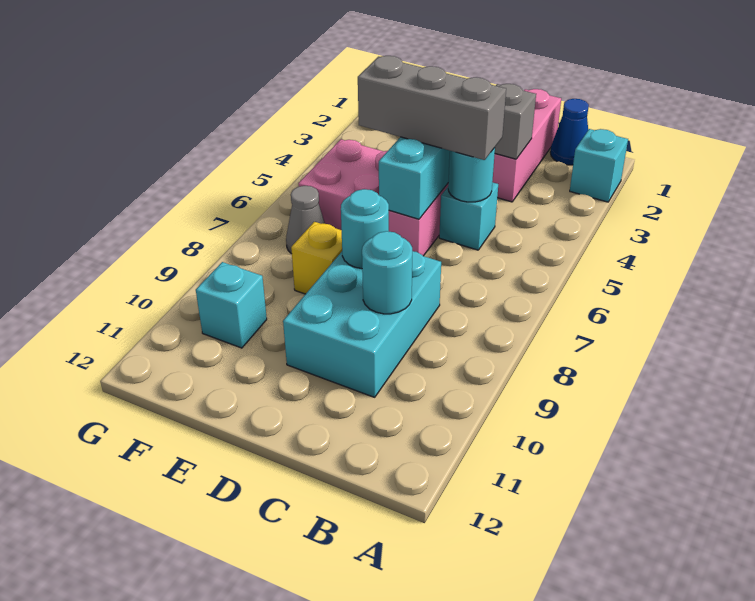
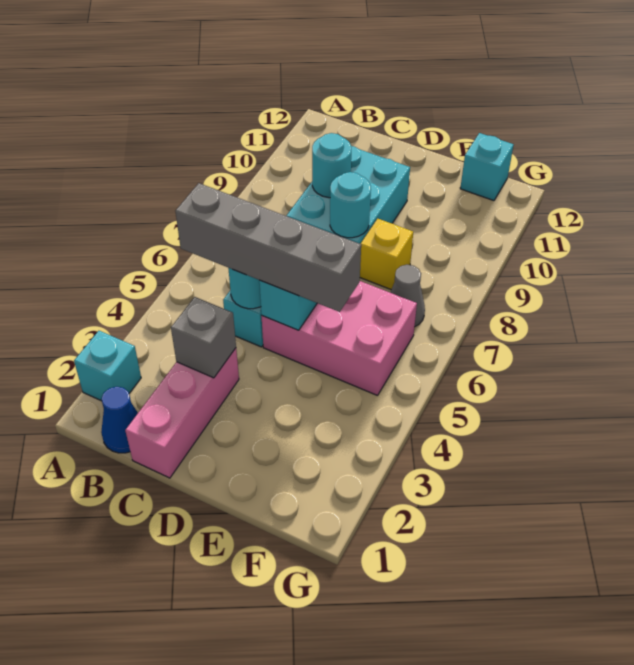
grey brick C5:E5 level 3 -> grey brick B5:E5 level 3
cyan brick F10 level 1 -> cyan brick F12 level 1

